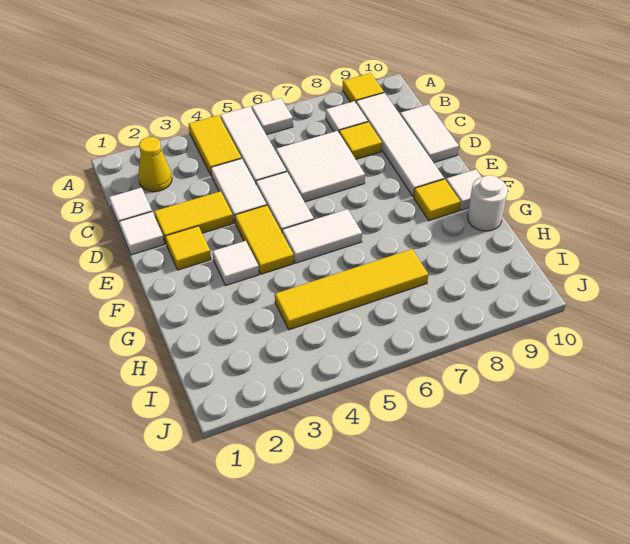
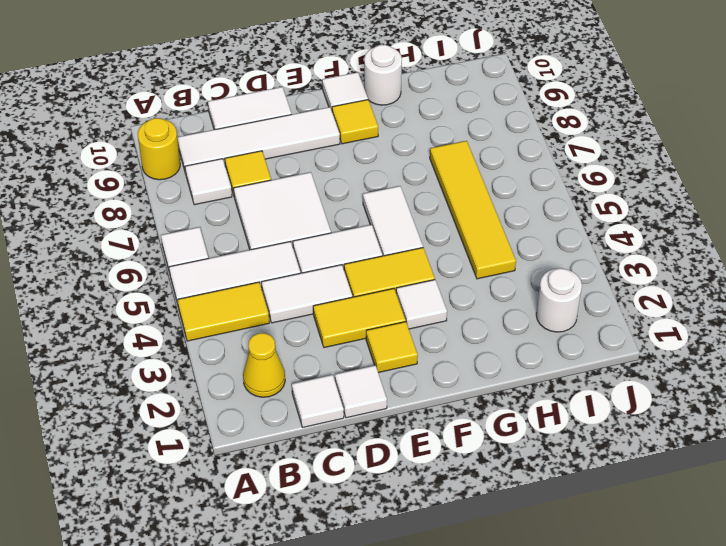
yellow tile A9 level 1 -> yellow round brick A9 level 1
yellow tile D2:D3 level 1 -> yellow tile D3:E3 level 1
none -> white round brick I2 level 1

